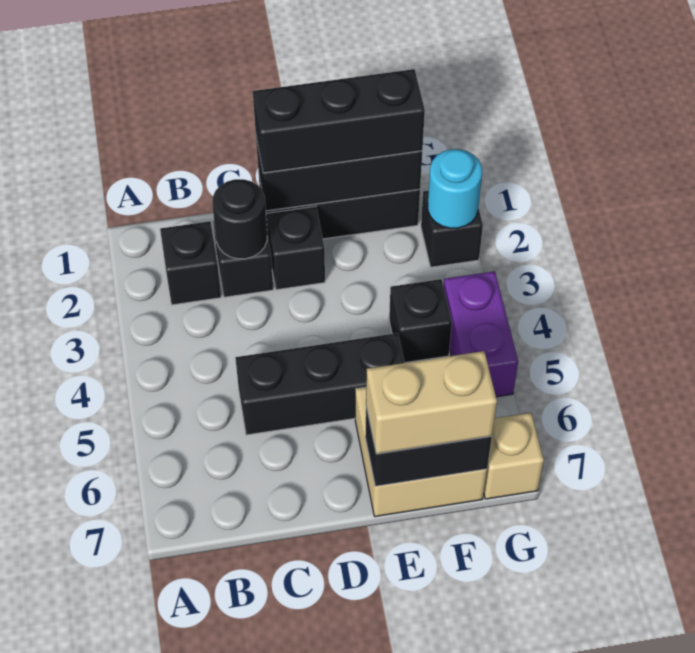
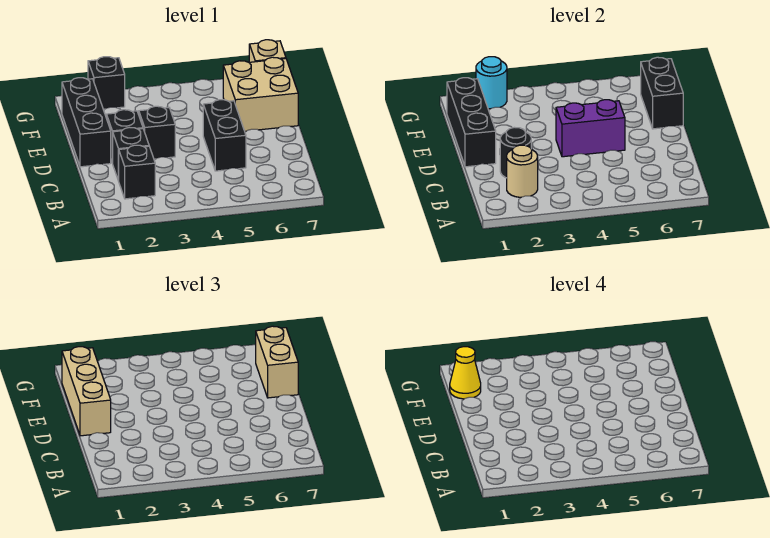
none -> tan round brick B2 level 2
black brick C5:E5 level 1 -> black brick C5:D5 level 1
black brick D1:F1 level 3 -> tan brick D1:F1 level 3
none -> yellow cone F1 level 4
black brick F4 level 1 -> black brick D3 level 1
purple brick G4:G5 level 1 -> purple brick D4:D5 level 2

